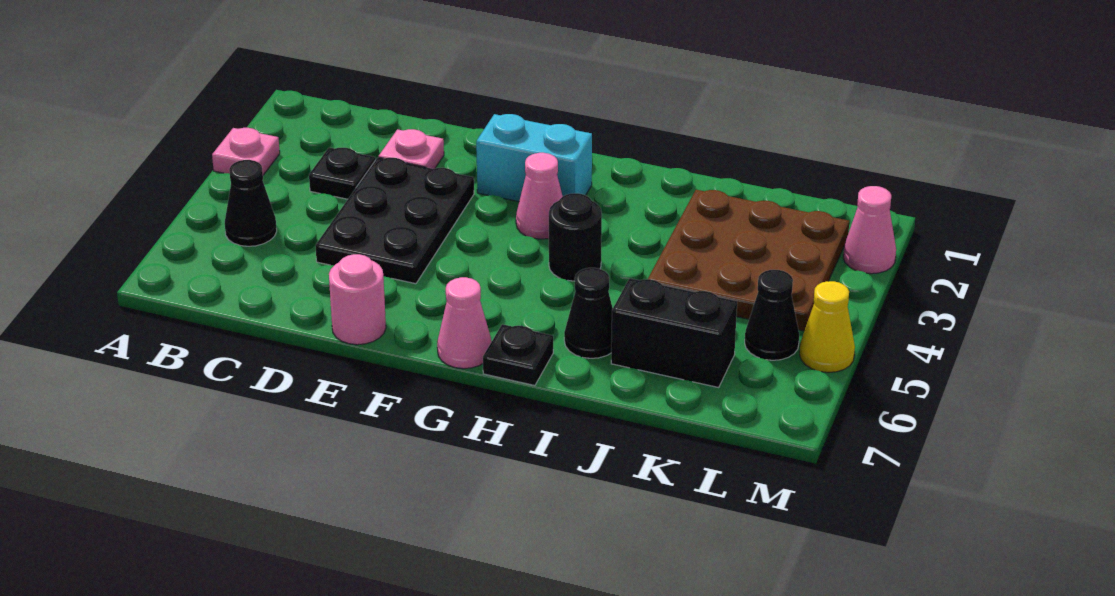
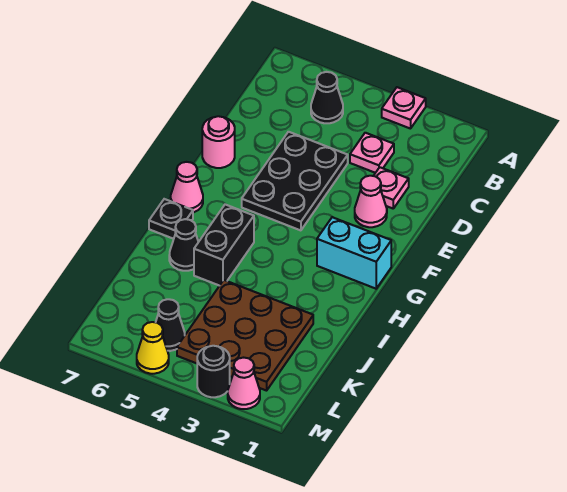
black plate C3 level 1 -> pink plate C3 level 1
black plate D3:E5 level 1 -> black plate D4:F5 level 1
cyan brick F2:G2 level 1 -> cyan brick G1:G2 level 1
pink cone G3 level 1 -> pink cone E2 level 1
black round brick H4 level 1 -> black round brick M3 level 1
black brick J6:K6 level 1 -> black brick H5:I5 level 1

